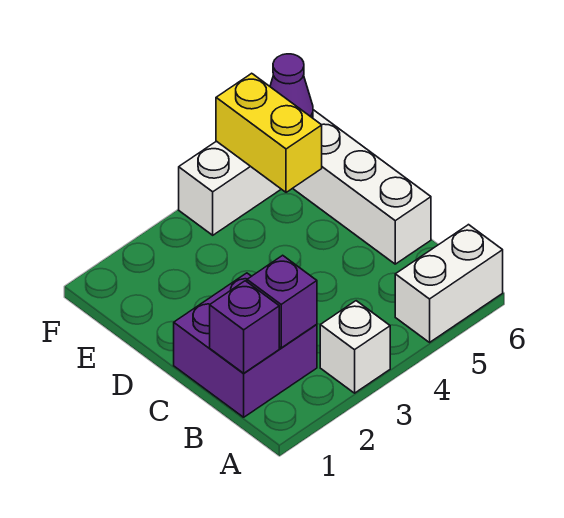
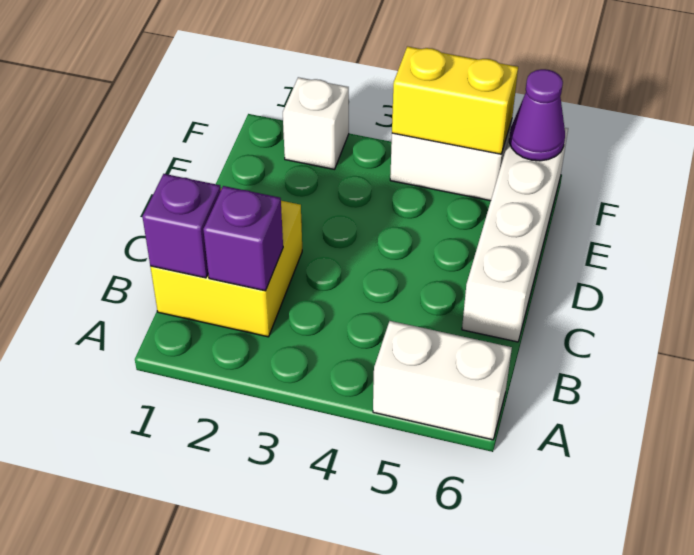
white brick A3 level 1 -> white brick F2 level 1
purple brick B1:C2 level 1 -> yellow brick B1:C2 level 1
yellow brick E5:F5 level 2 -> yellow brick F4:F5 level 2

